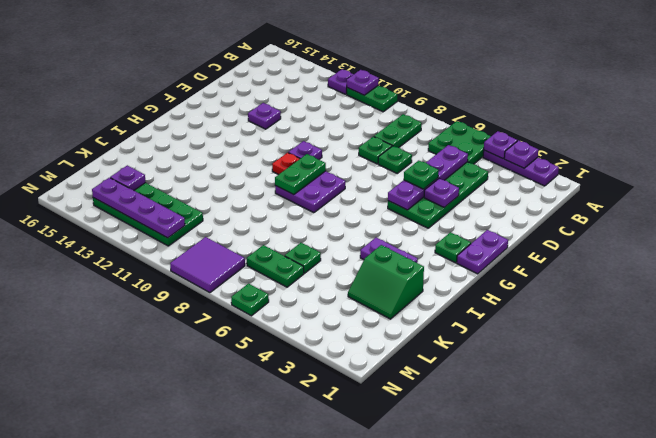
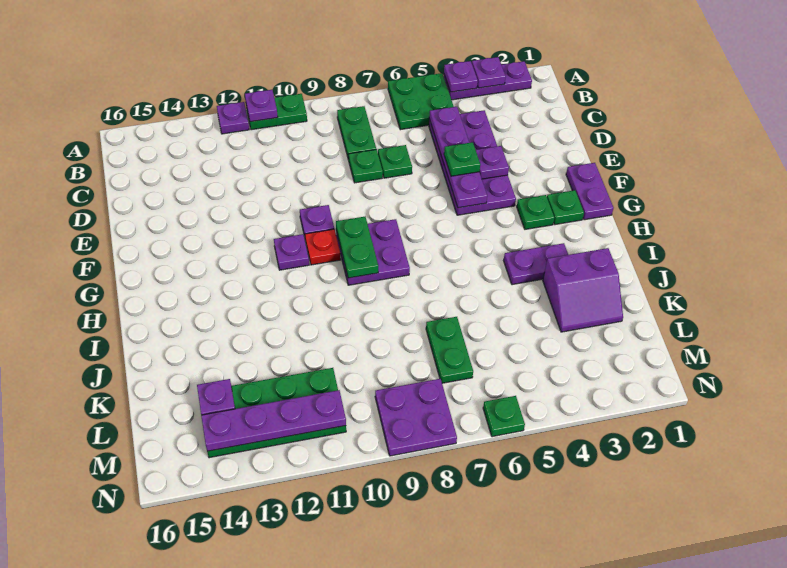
green plate C4:F5 level 1 -> purple plate C4:F5 level 1
purple plate E13 level 1 -> purple plate G11 level 1
green slope J2:K3 level 1 top J -> purple slope J2:K3 level 1 top J
green plate K6 level 1 -> green plate G3 level 1
green plate L6:L7 level 1 -> green plate K7:L7 level 1
purple tile M8:N9 level 1 -> purple plate M8:N9 level 1

